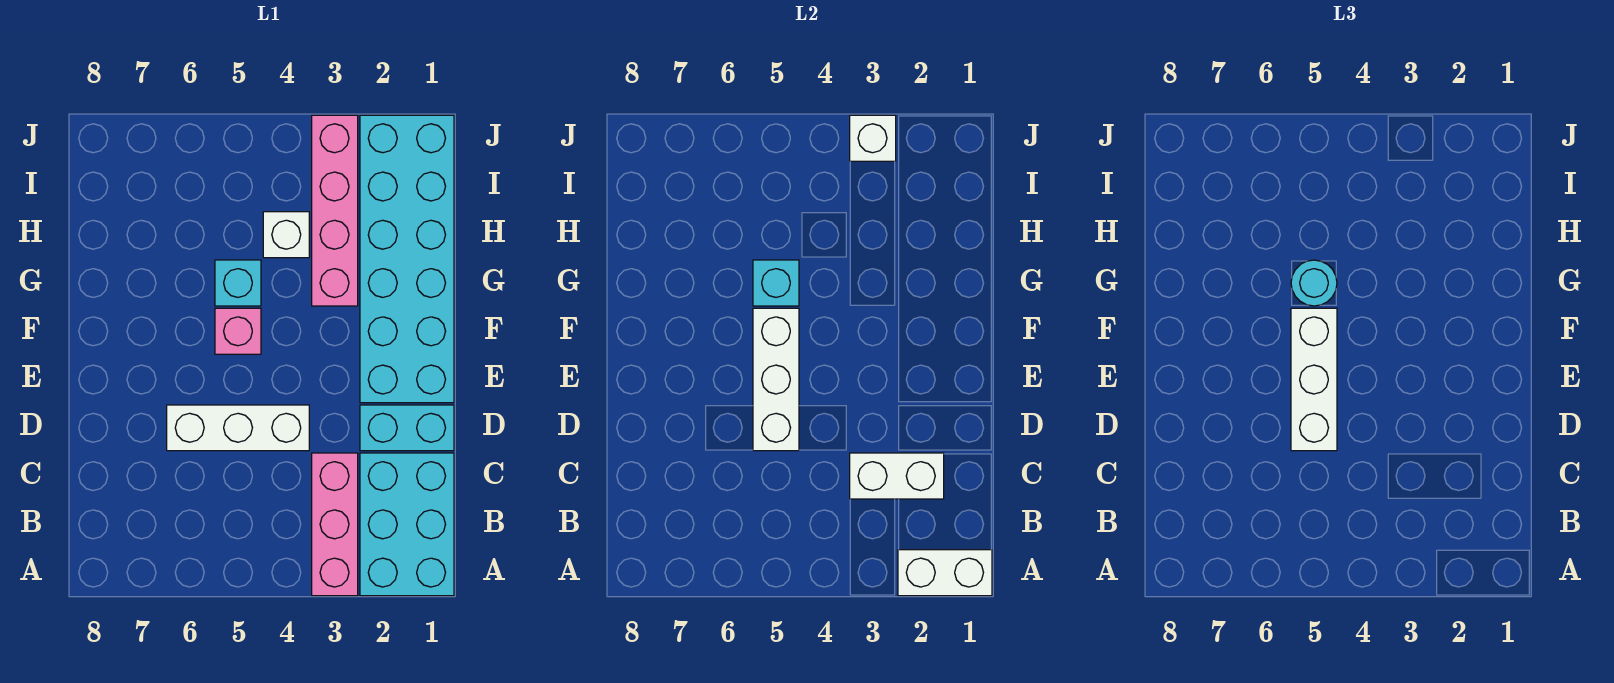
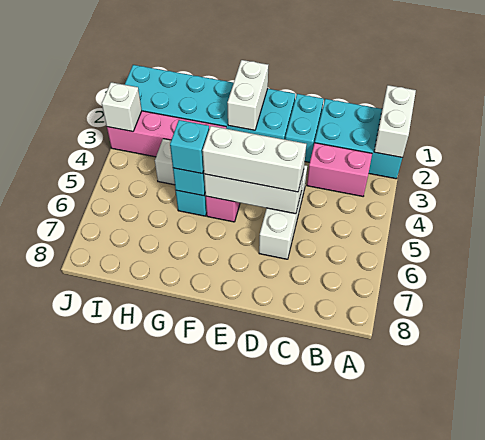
pink brick A3:C3 level 1 -> pink brick B3:C3 level 1
white brick C2:C3 level 2 -> white brick F1:F2 level 2
cyan round brick G5 level 3 -> cyan brick G5 level 3

